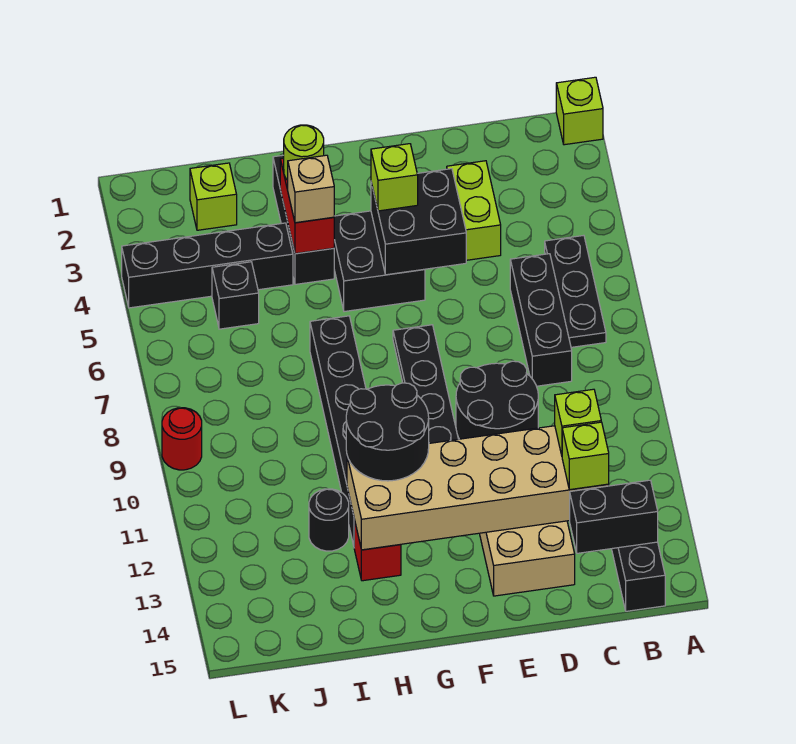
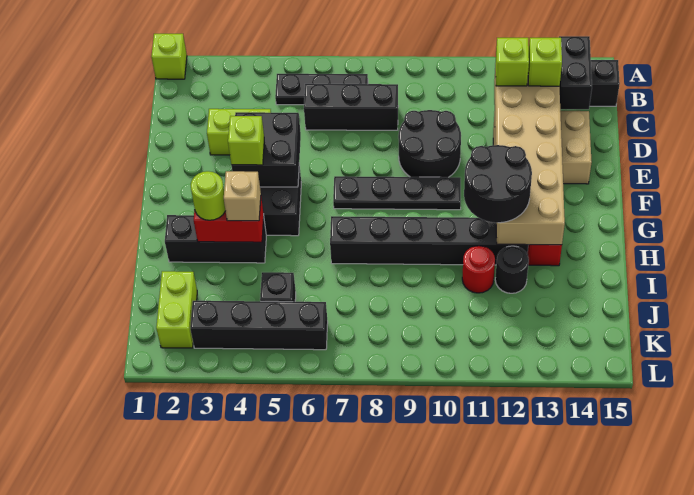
black brick I4:L4 level 1 -> black brick K3:K6 level 1
lime brick J2 level 1 -> lime brick J2:K2 level 1
red round brick L9 level 1 -> red round brick I11 level 1

